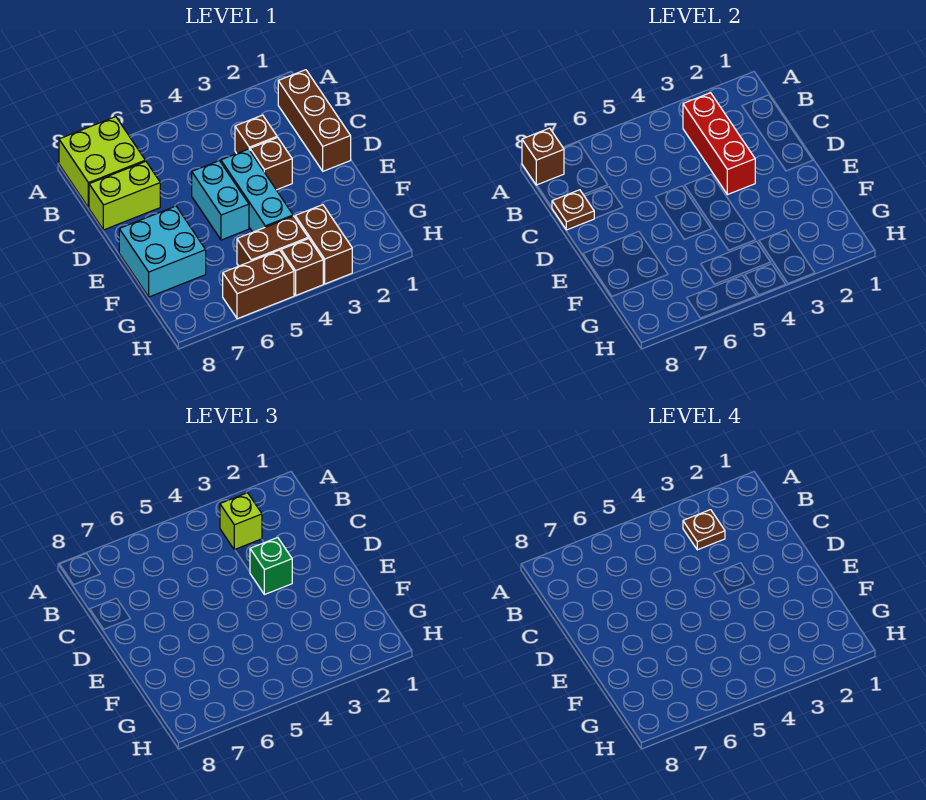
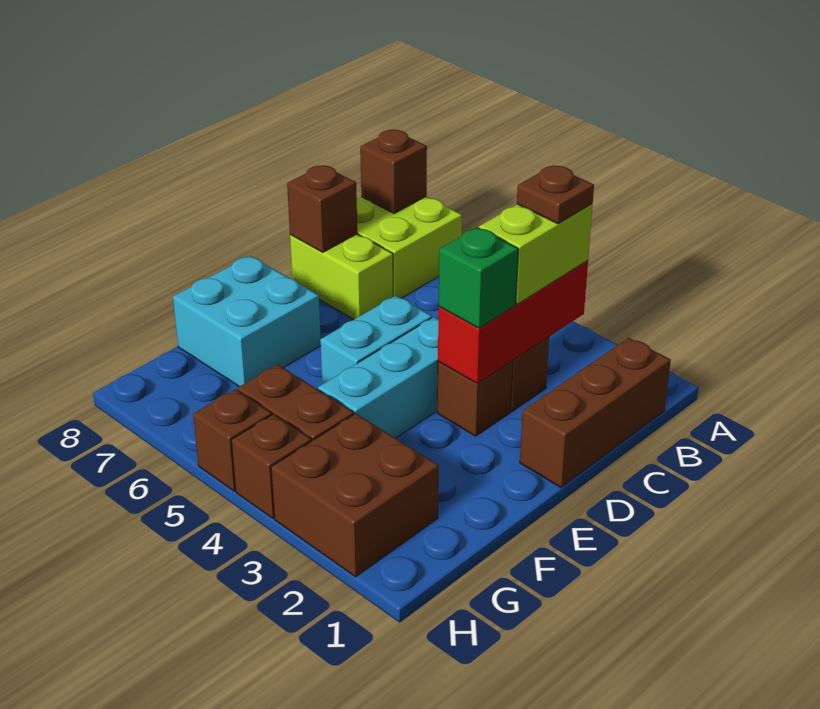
lime brick B3 level 3 -> lime brick B3:C3 level 3
brown plate C8 level 2 -> brown brick C8 level 2
brown brick G3:H3 level 1 -> brown brick G2:H3 level 1
brown brick H5:H6 level 1 -> brown brick H5 level 1

